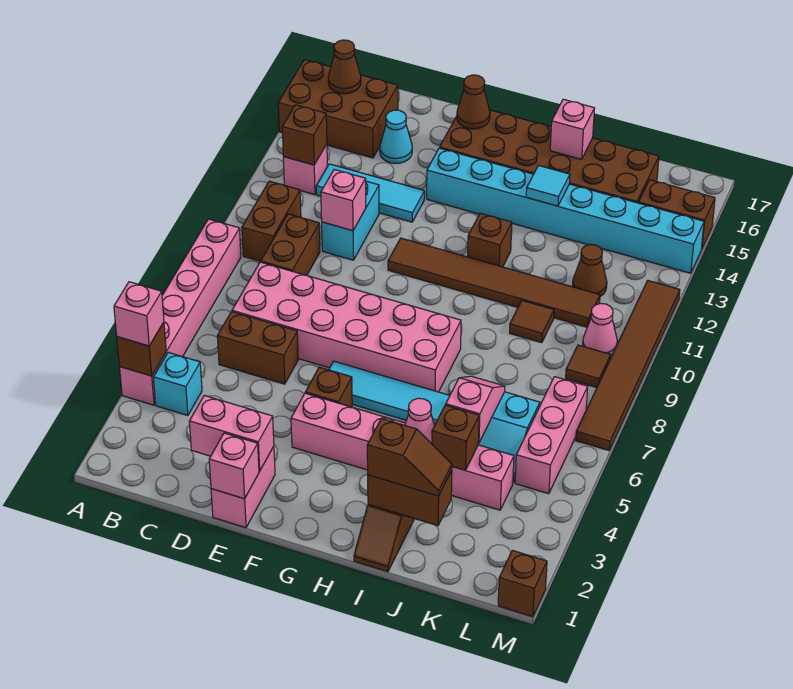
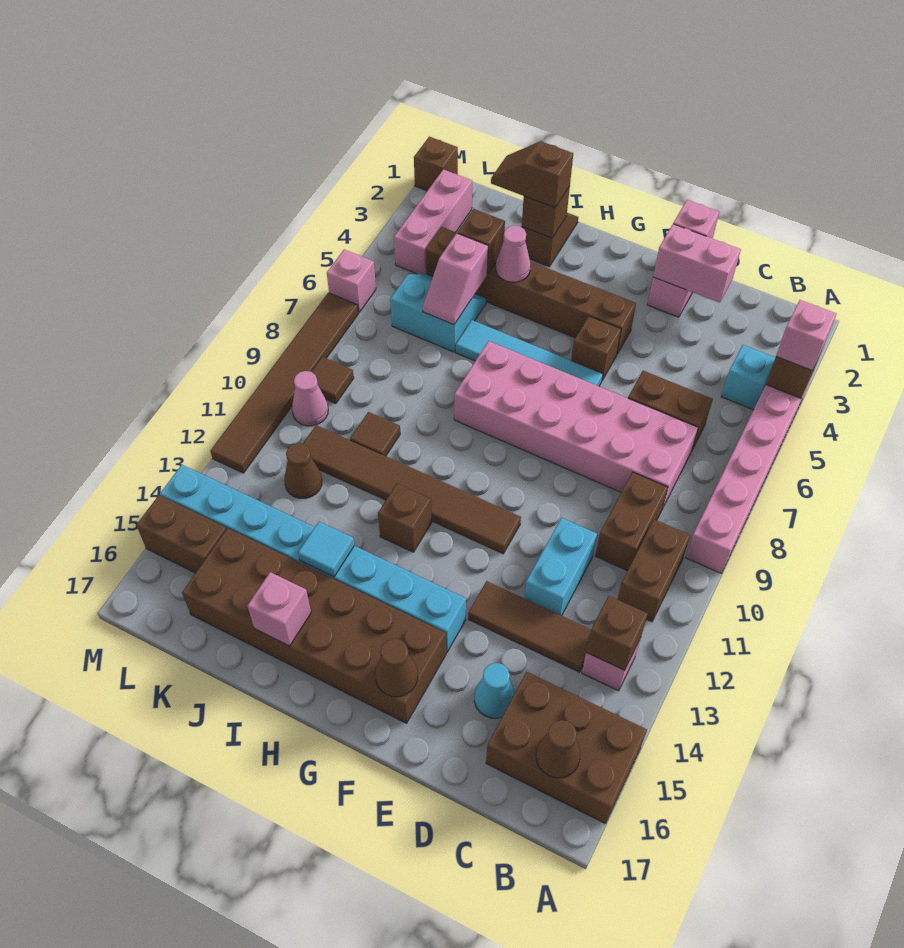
cyan tile C13:E13 level 1 -> brown tile C13:E13 level 1
pink brick D11 level 2 -> pink brick M6 level 1
pink brick F4:K4 level 1 -> brown brick F4:K4 level 1
brown brick I2:J2 level 2 -> brown brick I2 level 2
pink brick L5:L7 level 1 -> pink brick L2:L4 level 1

